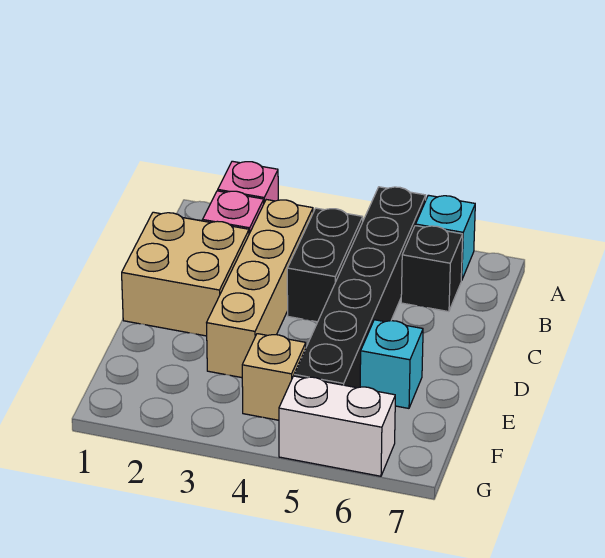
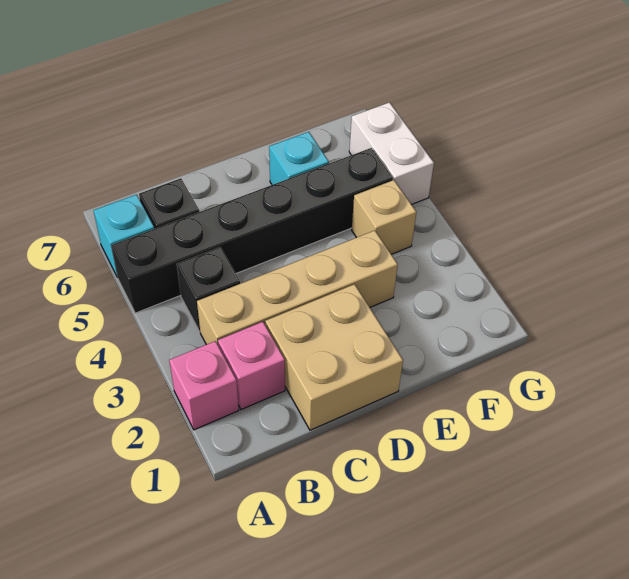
black brick B4:C4 level 1 -> black brick B4 level 1

